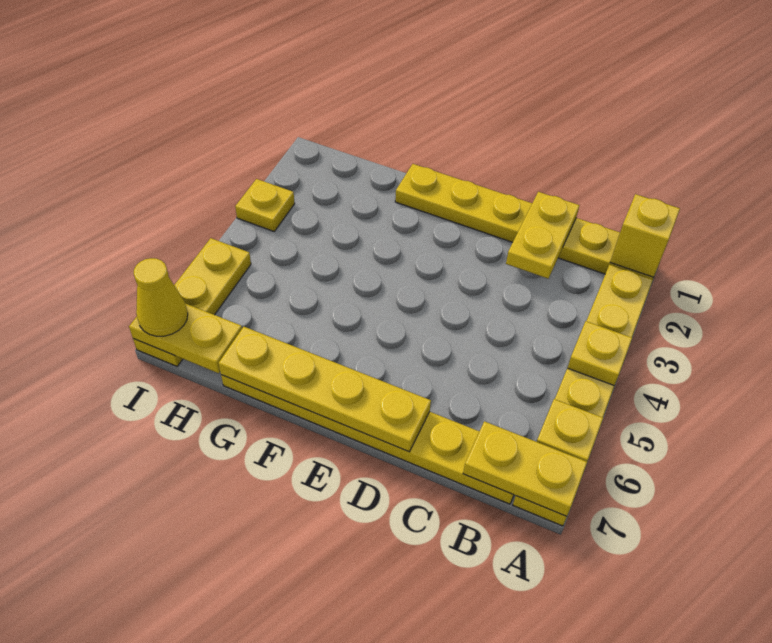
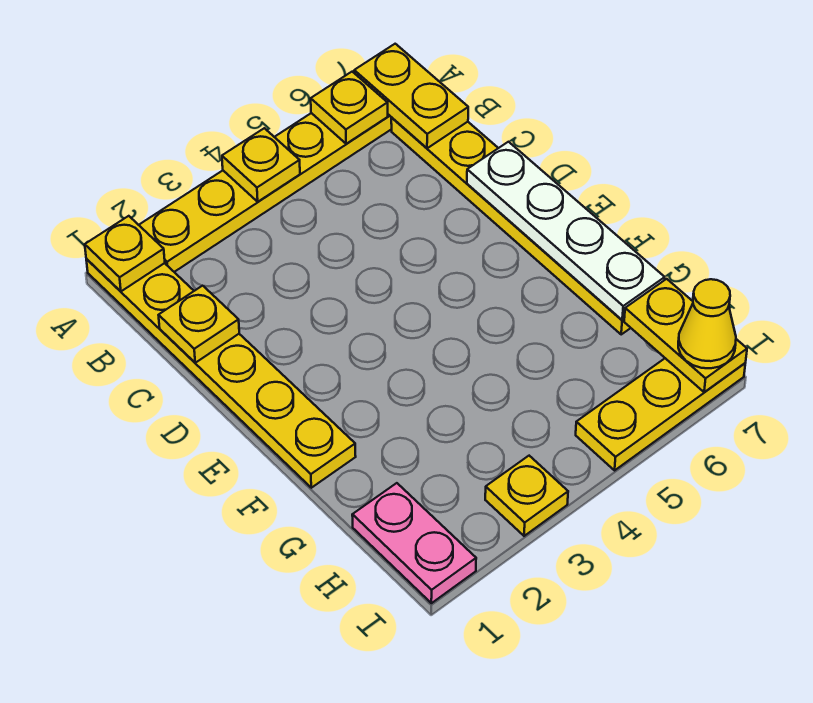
yellow brick A1 level 2 -> yellow plate A1 level 2
yellow plate C1:C2 level 2 -> yellow plate C1 level 2
yellow plate D7:G7 level 2 -> white plate D7:G7 level 2
none -> pink plate H1:I1 level 1

